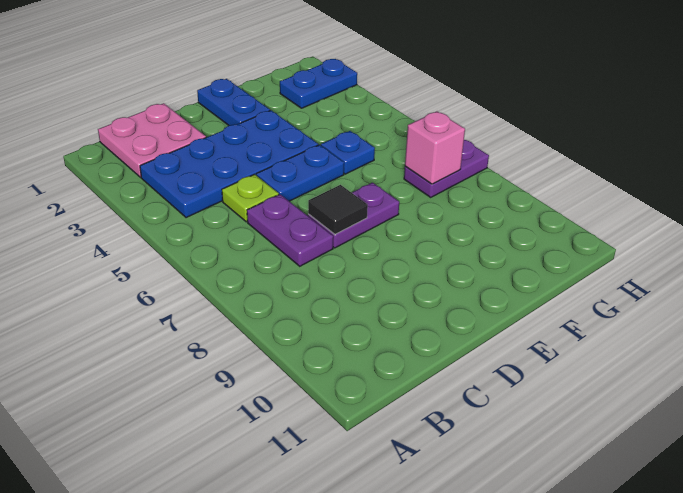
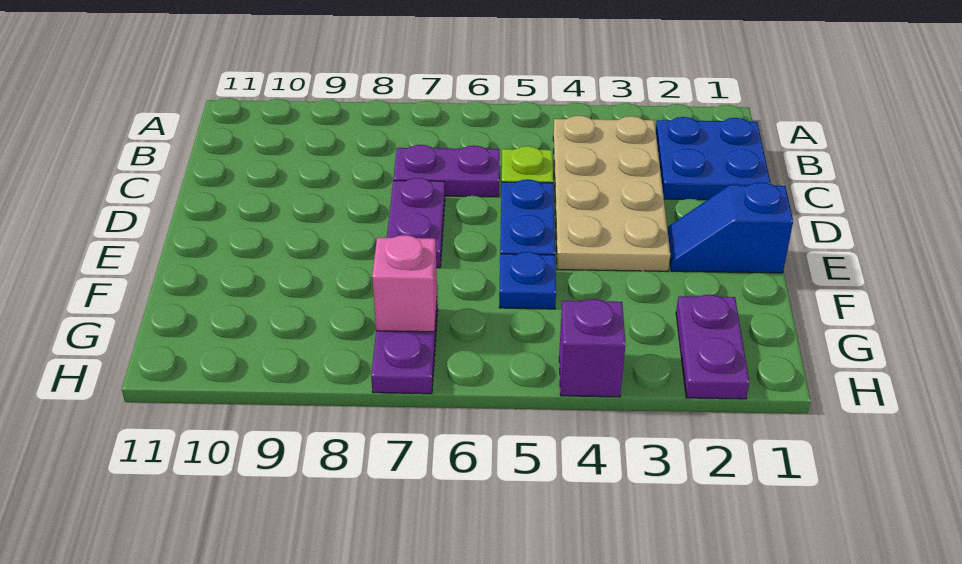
pink plate B1:C2 level 1 -> blue plate B1:C2 level 1
blue plate B3:E4 level 1 -> tan plate B3:E4 level 1
black tile D7 level 2 -> none
blue plate E1:E2 level 1 -> blue slope E1:E2 level 1 top 1
blue plate G2:H2 level 1 -> purple plate G2:H2 level 1
none -> purple brick H4 level 1

